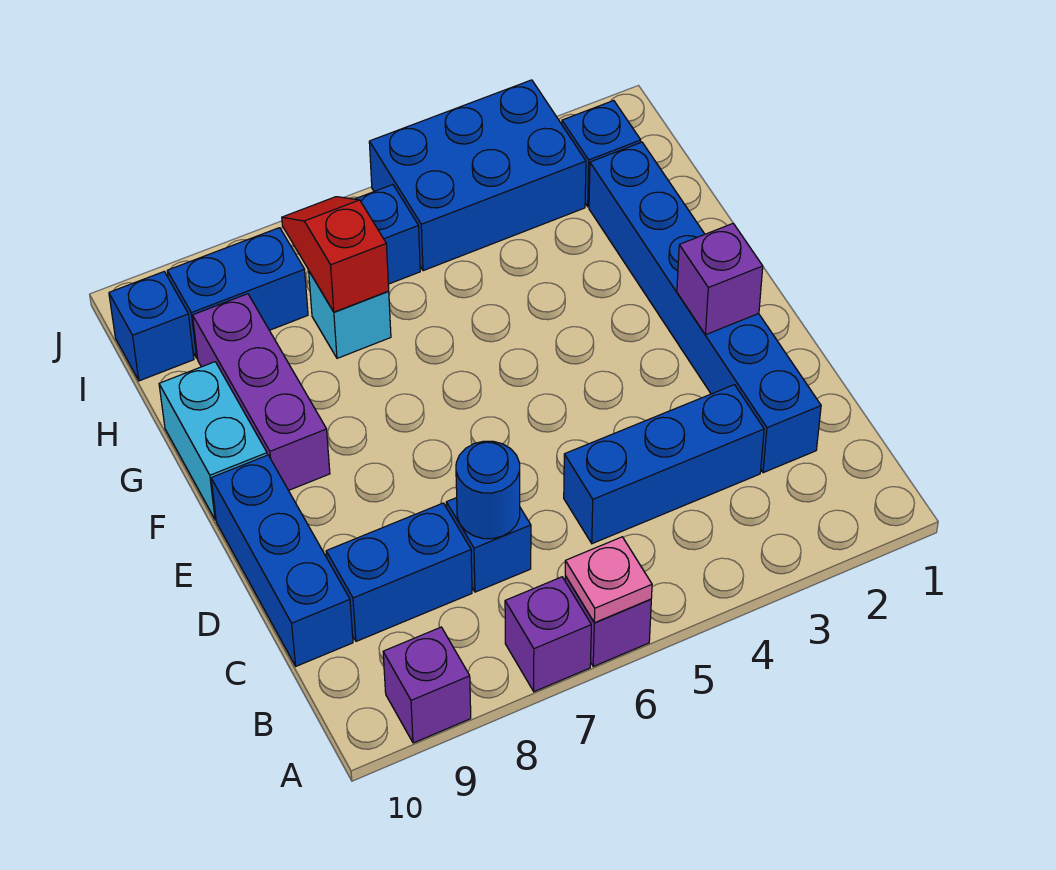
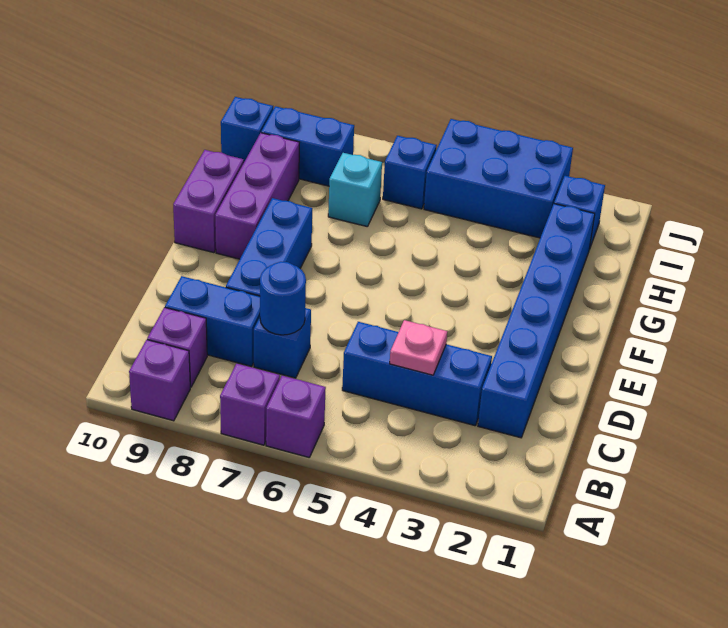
pink plate A6 level 2 -> pink plate C4 level 2
blue brick C10:E10 level 1 -> blue brick D8:F8 level 1
purple brick E2 level 2 -> purple brick B9 level 1
cyan brick F10:G10 level 1 -> purple brick F10:G10 level 1
red slope H7:I7 level 2 top H -> none

